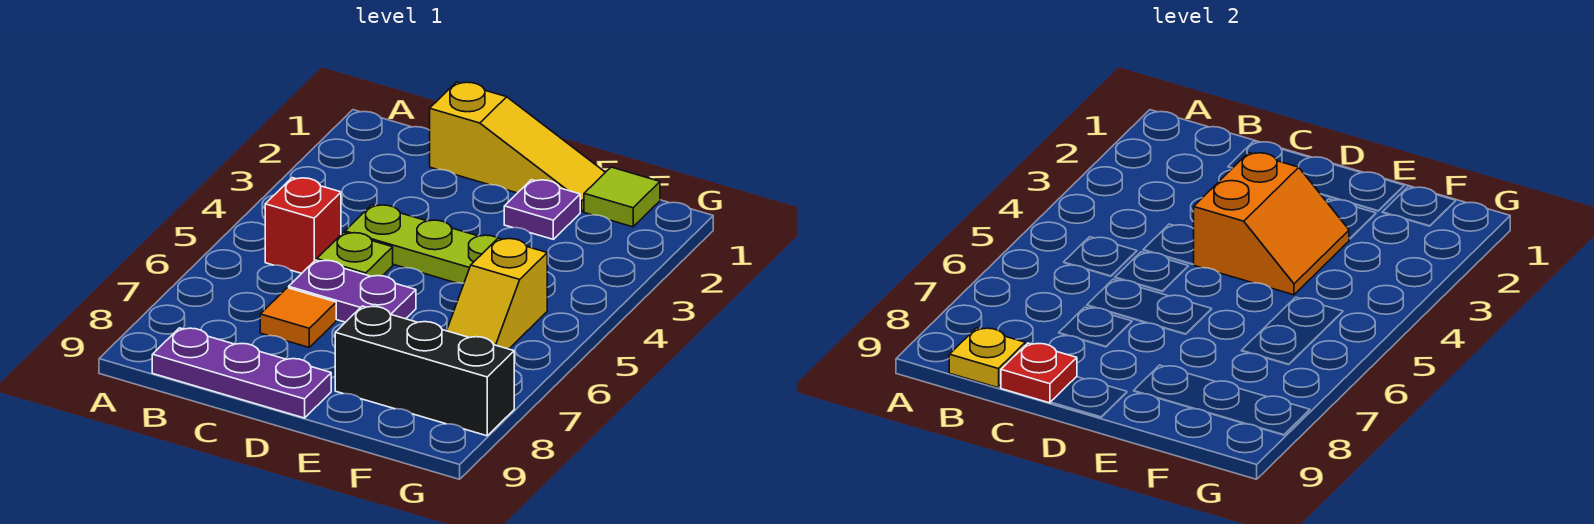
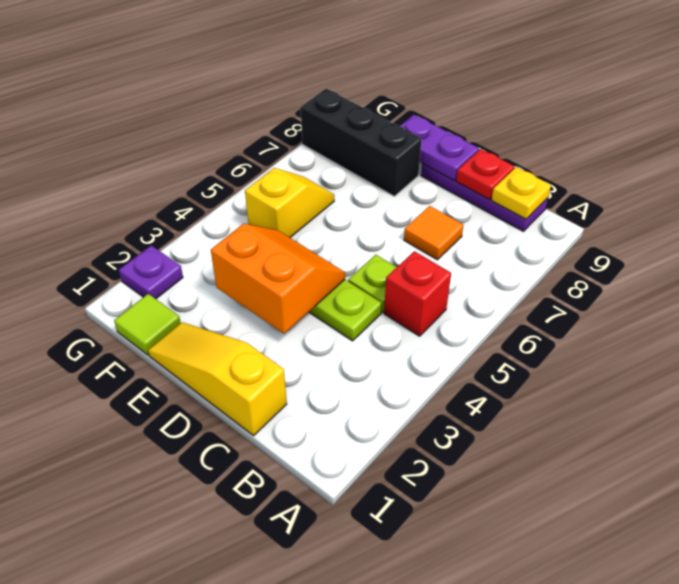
purple plate C6:D6 level 1 -> purple plate D9:E9 level 2
orange slope D3:E4 level 2 top D -> orange slope D3:E4 level 2 top 3
purple plate E2 level 1 -> purple plate G2 level 1

